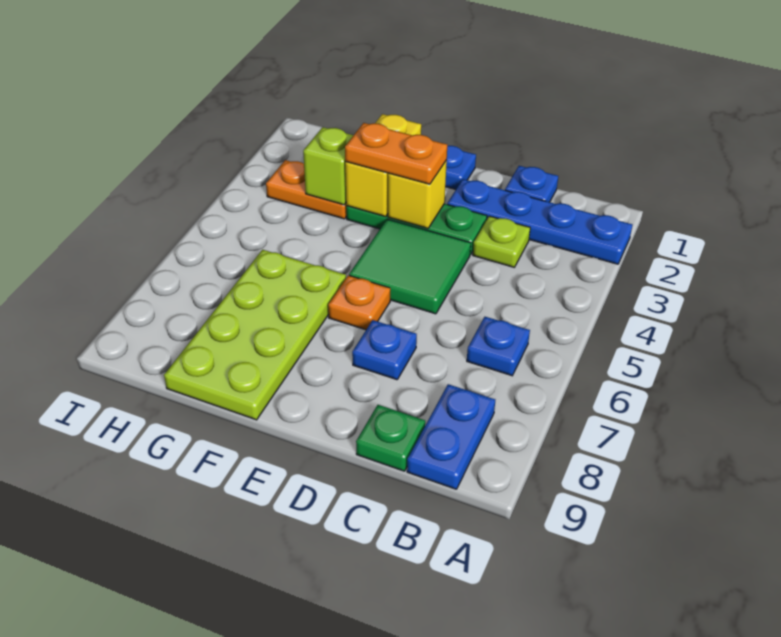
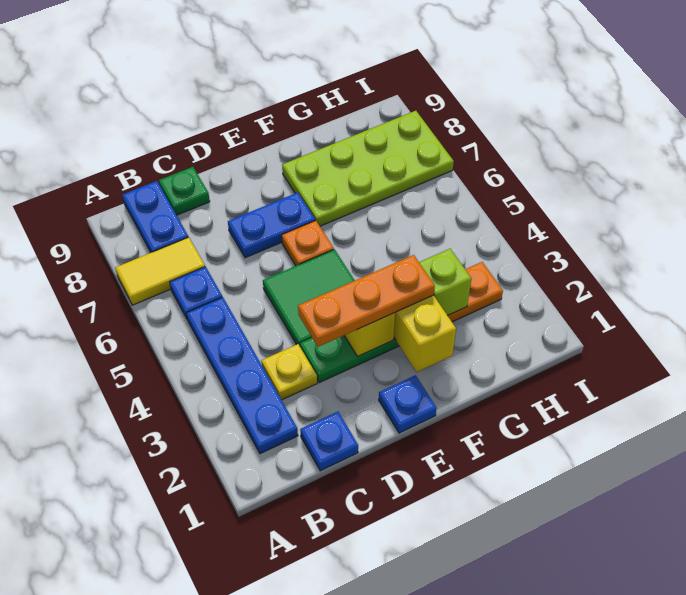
blue plate A2:D2 level 1 -> blue plate B2:B5 level 1
none -> yellow tile A7:B7 level 1
lime plate C3 level 1 -> yellow plate C3 level 1
blue plate D7 level 1 -> blue plate D7:E7 level 1
orange plate E3:F3 level 3 -> orange plate D3:F3 level 3
lime plate F6:G9 level 1 -> lime plate F7:I8 level 1

